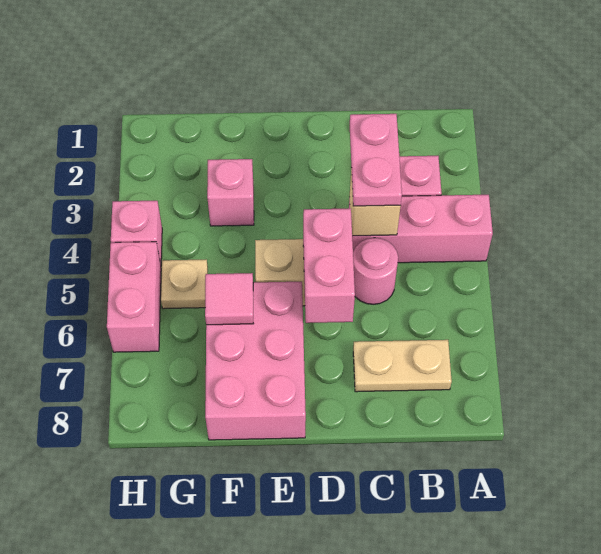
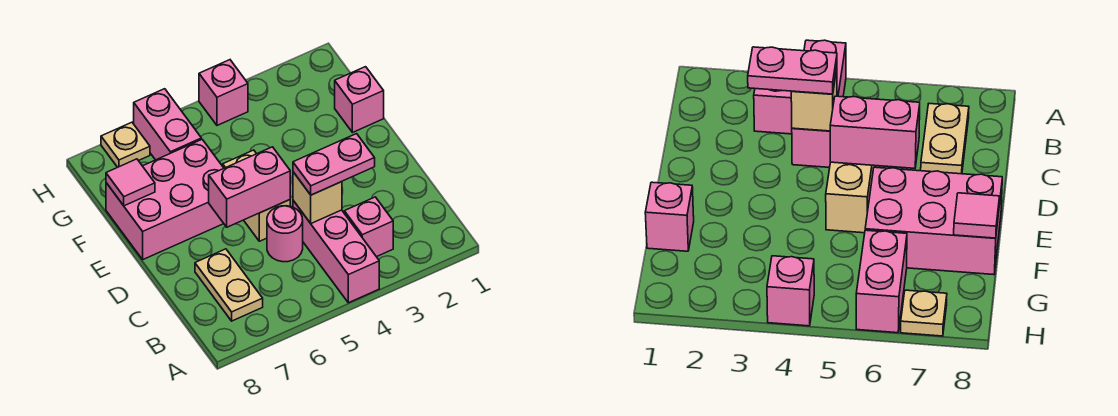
pink brick F3 level 1 -> pink brick F1 level 1
pink tile F6 level 2 -> pink tile F8 level 2
tan plate G5 level 1 -> tan plate H7 level 1
pink brick H5:H6 level 1 -> pink brick G6:H6 level 1

